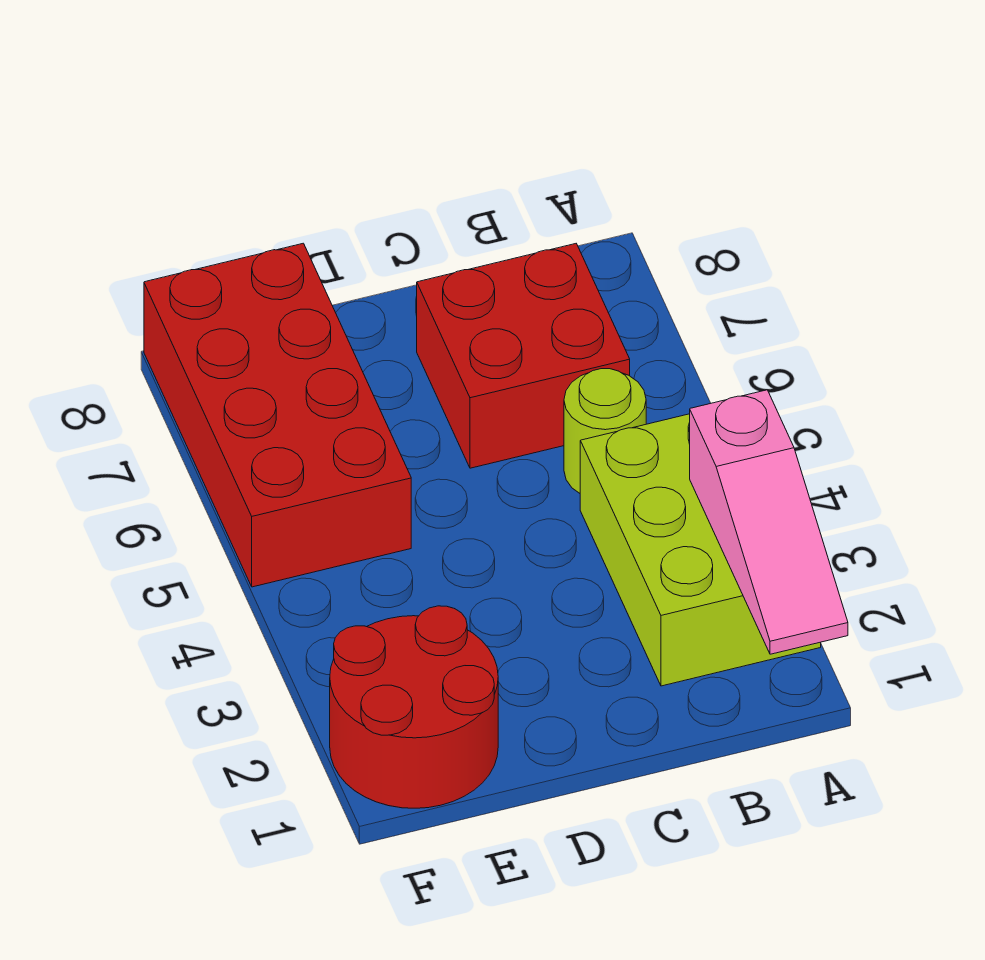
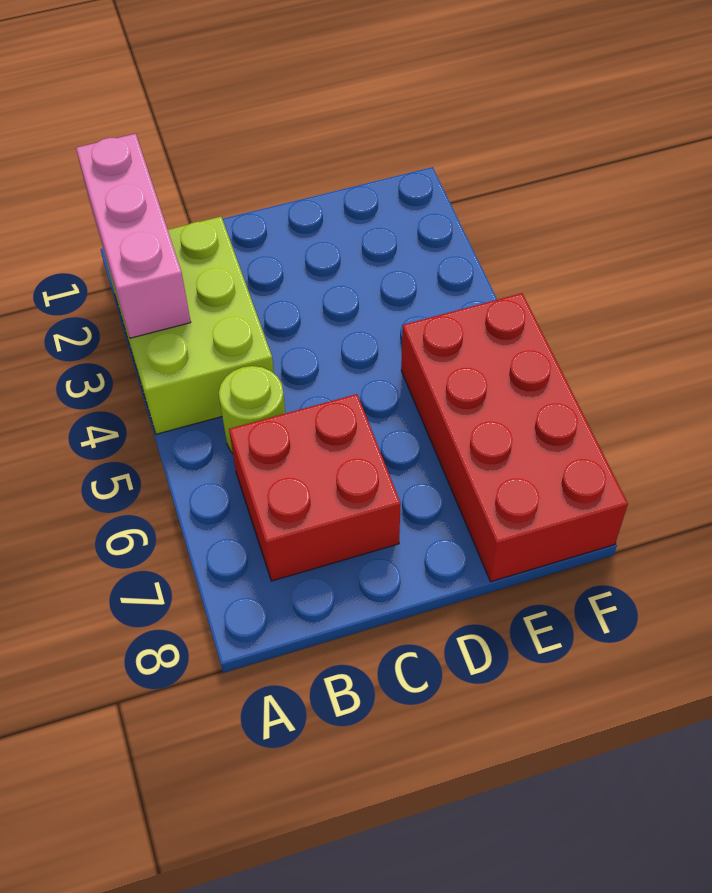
pink slope A1:A3 level 2 top 3 -> pink brick A1:A3 level 2
red round brick E1:F2 level 1 -> none

